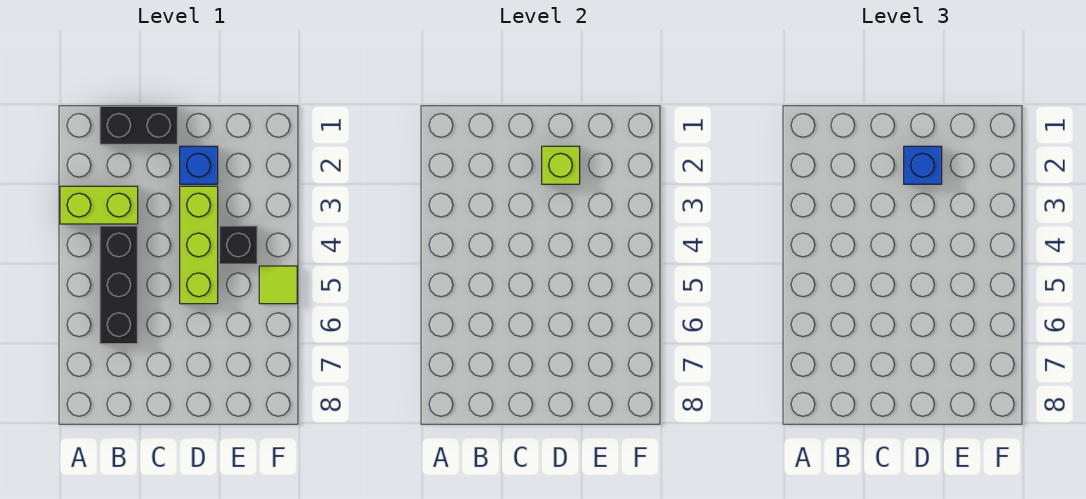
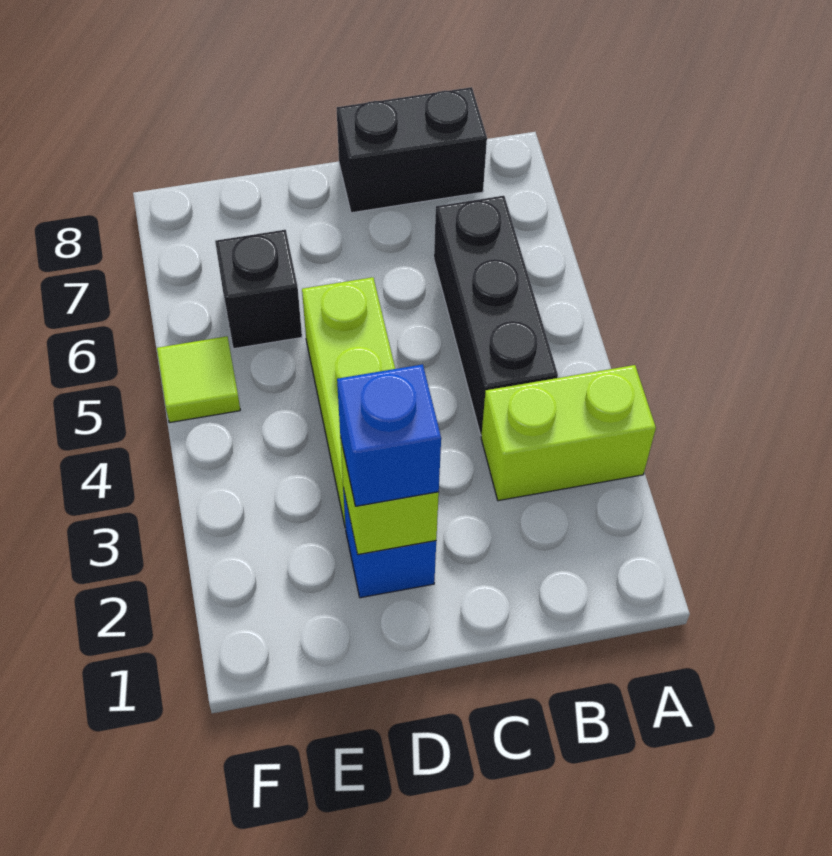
black brick B1:C1 level 1 -> black brick B8:C8 level 1
black brick E4 level 1 -> black brick E6 level 1

